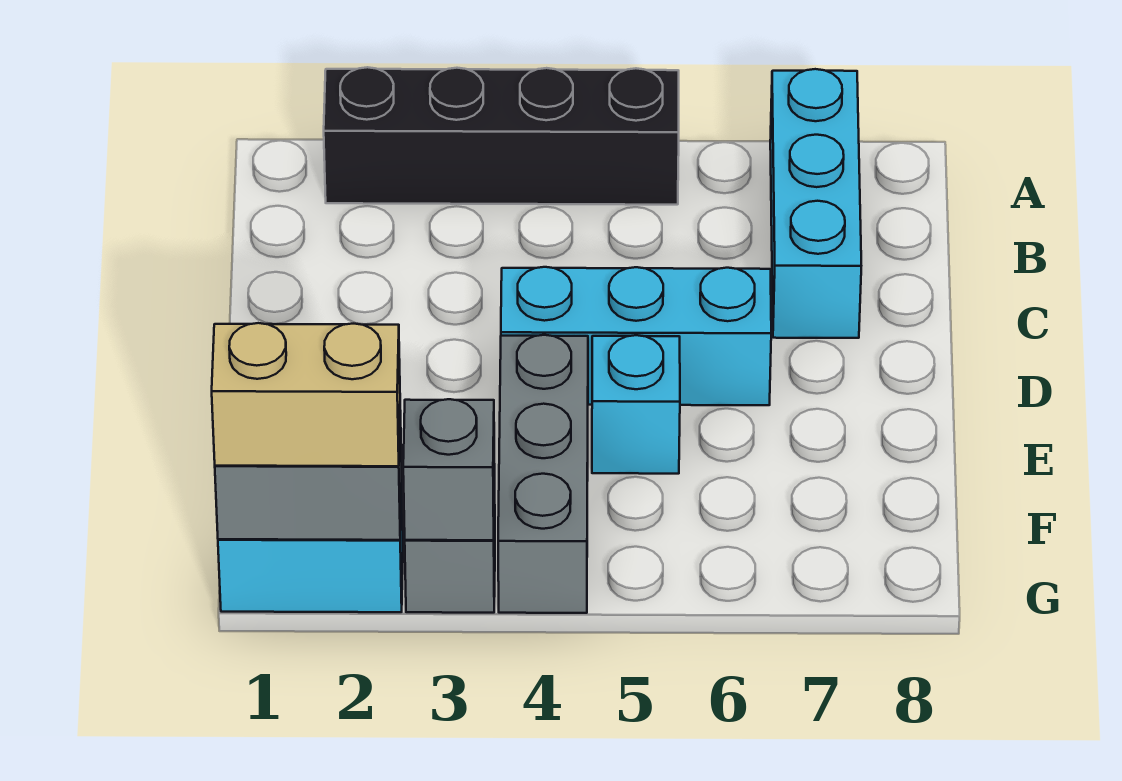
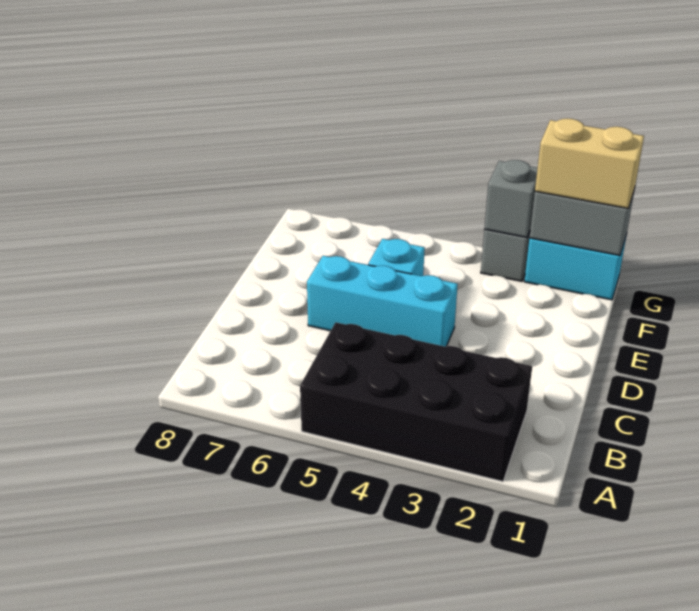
black brick A2:A5 level 1 -> black brick A2:B5 level 1
cyan brick A7:C7 level 1 -> none
grey brick E4:G4 level 1 -> none

